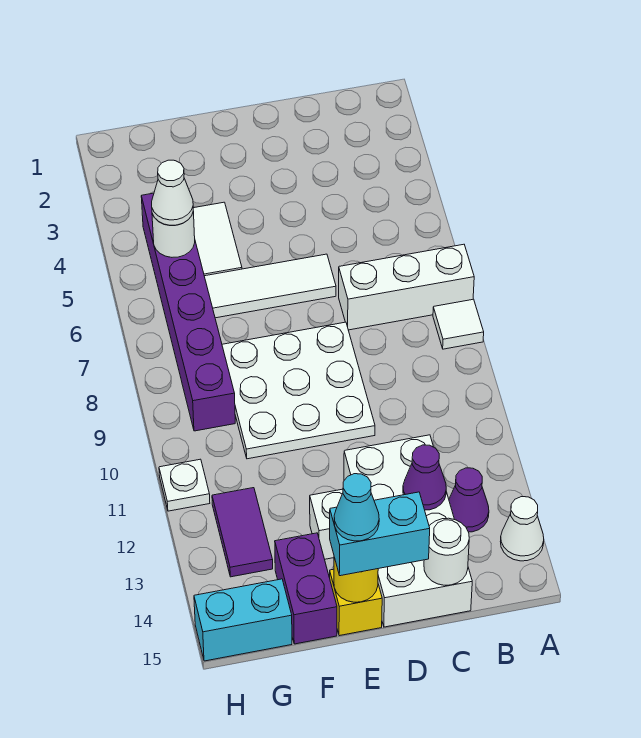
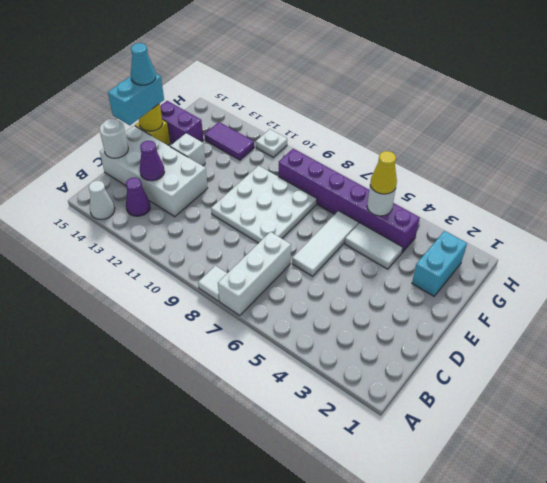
white cone G5 level 3 -> yellow cone G5 level 3
cyan brick G15:H15 level 1 -> cyan brick F2:G2 level 1

